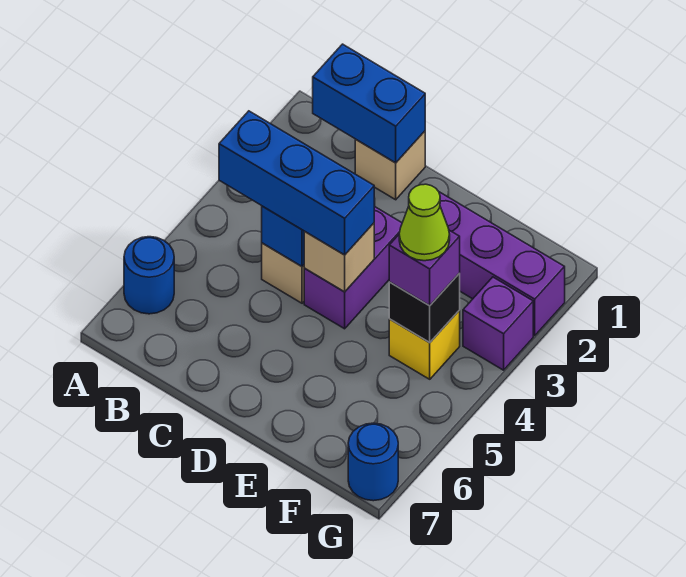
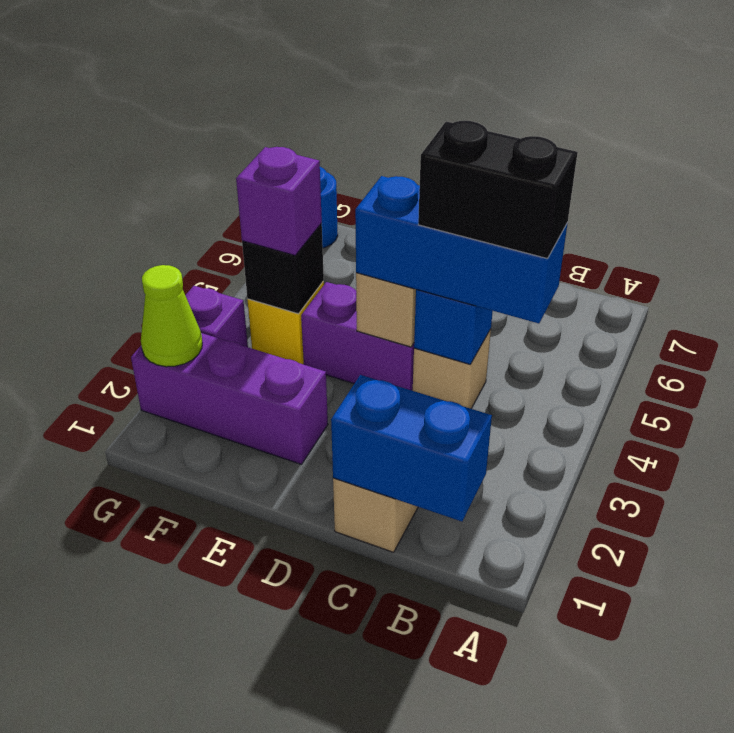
blue round brick A6 level 1 -> none
none -> black brick B4:C4 level 4
purple brick D3:D4 level 1 -> purple brick D4:E4 level 1
lime cone F4 level 4 -> lime cone G2 level 2

